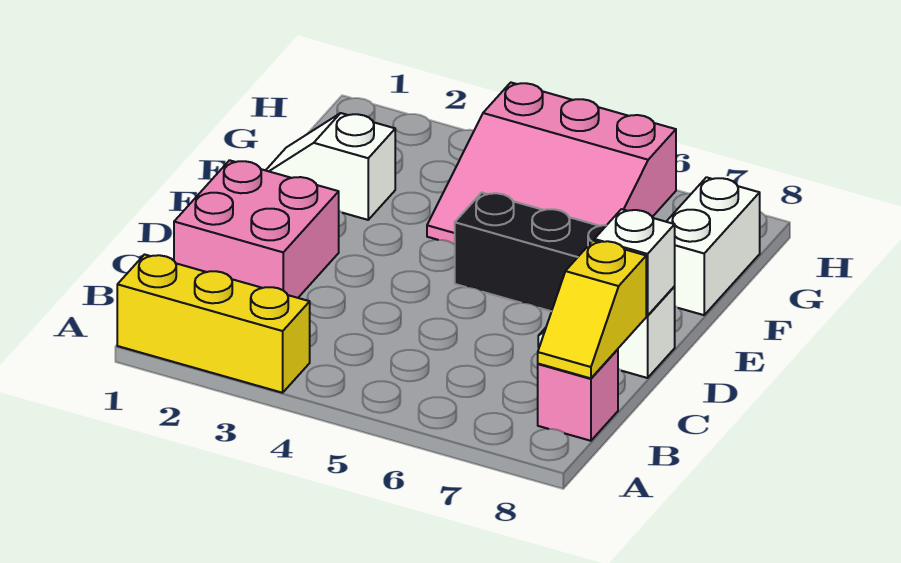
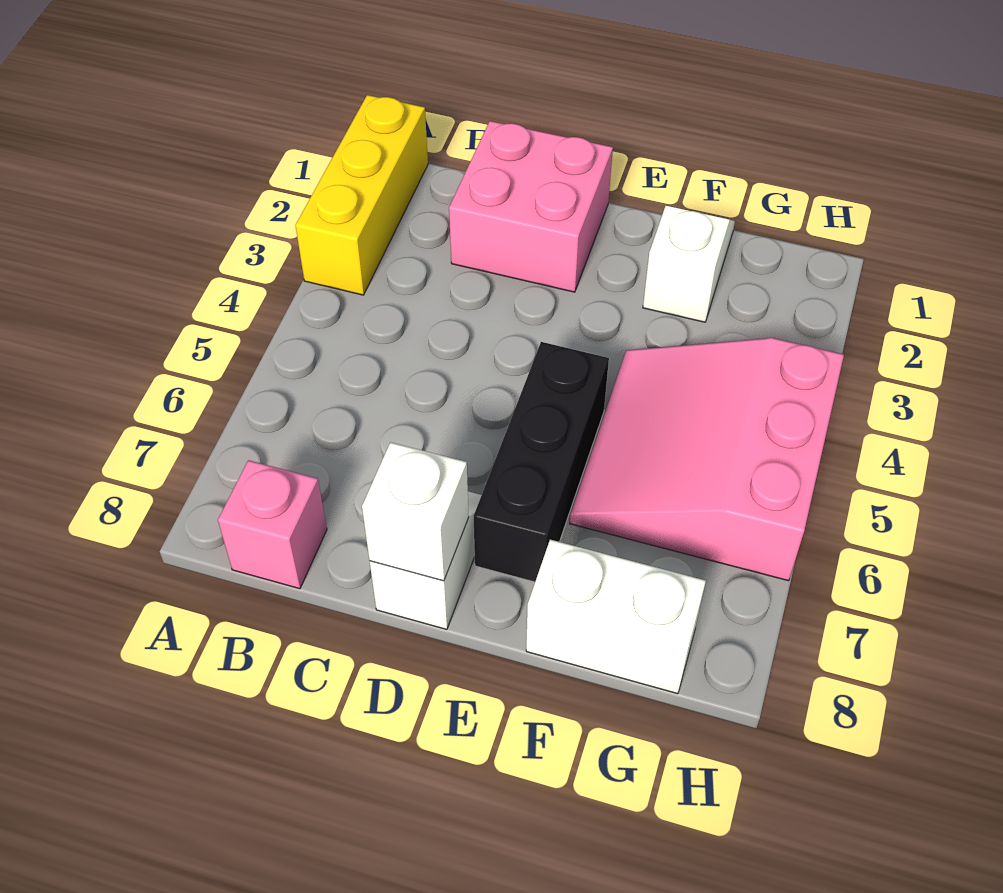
yellow slope B8:C8 level 2 top C -> none

